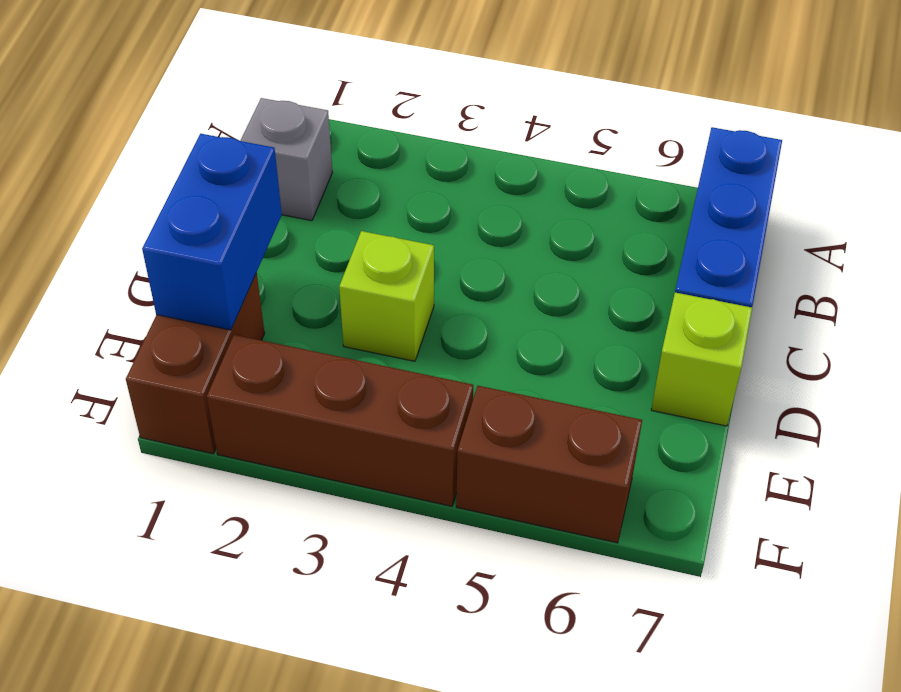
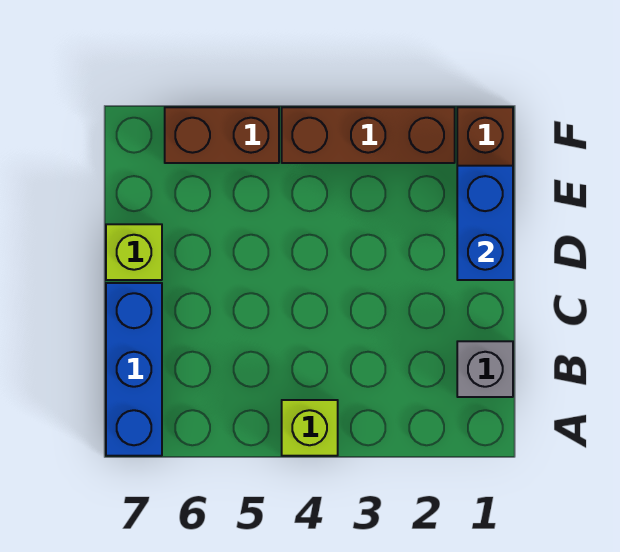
lime brick D3 level 1 -> lime brick A4 level 1

